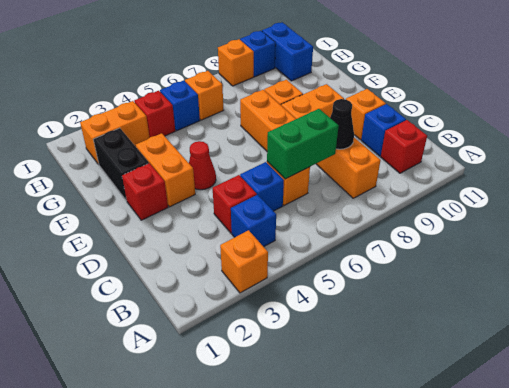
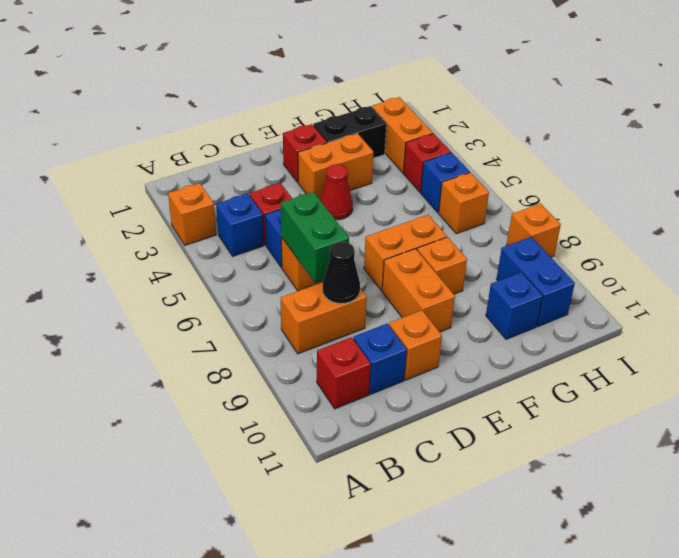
blue brick H10:I10 level 1 -> blue brick H9:H10 level 1
blue brick I9 level 1 -> blue brick G10 level 1

